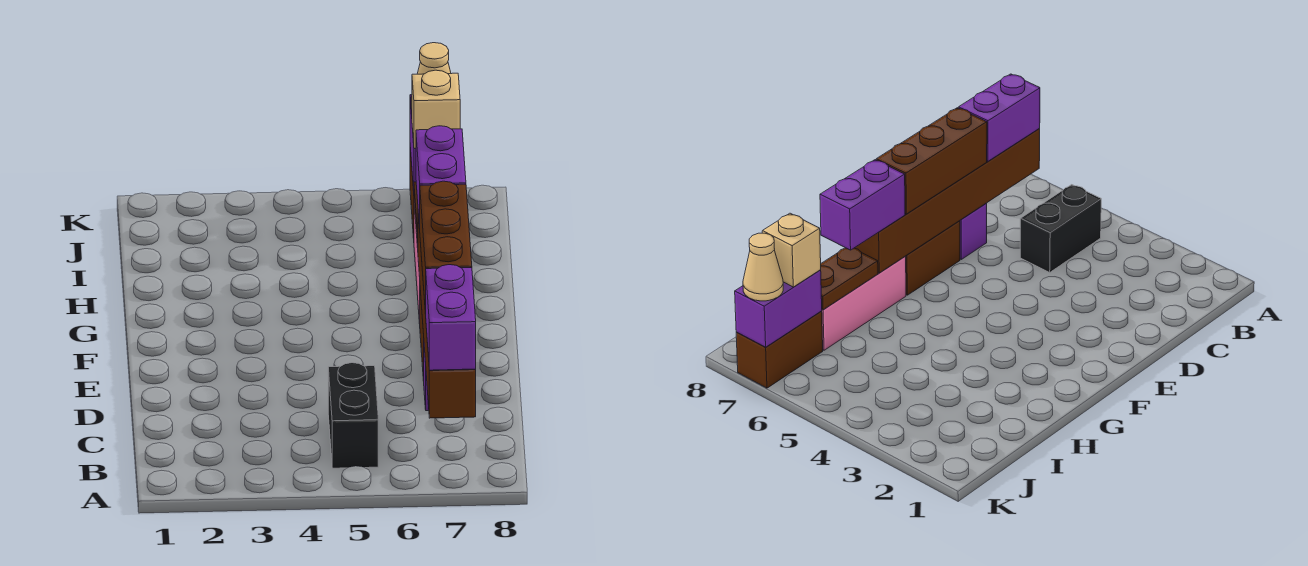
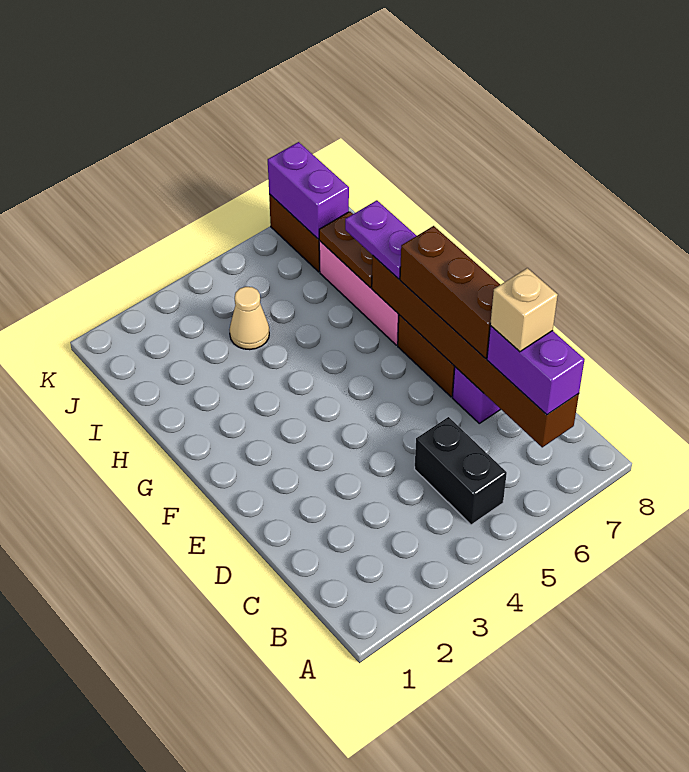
purple brick G7:H7 level 3 -> purple plate G7:H7 level 3
tan brick J7 level 3 -> tan brick C7 level 4
tan cone K7 level 3 -> tan cone I4 level 1

